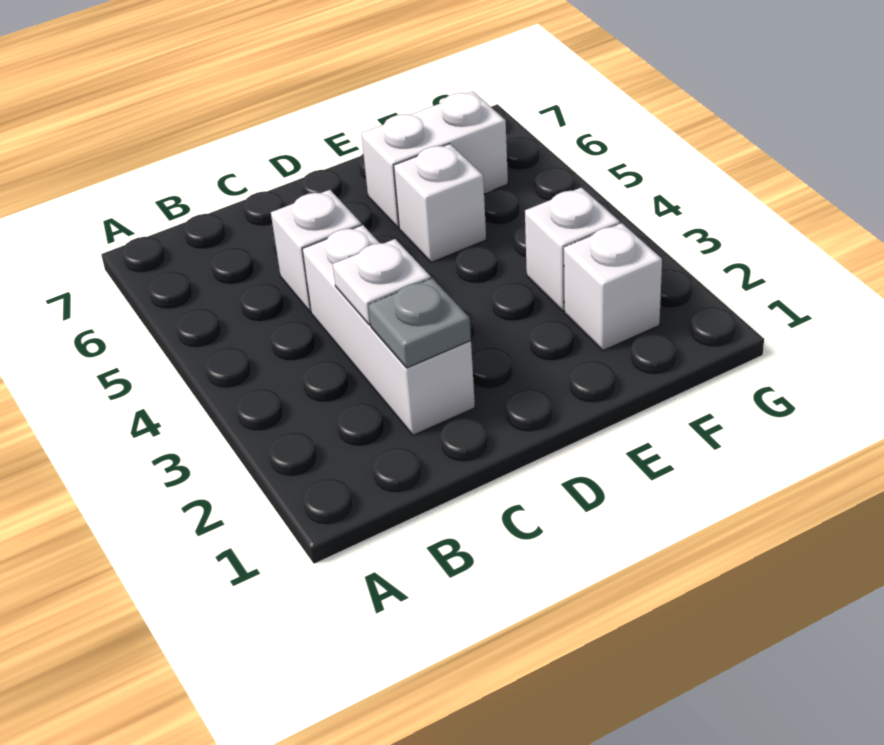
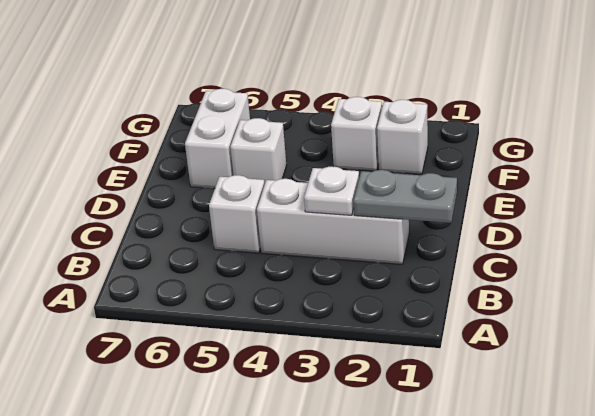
grey plate C2 level 2 -> grey plate C1:C2 level 2

